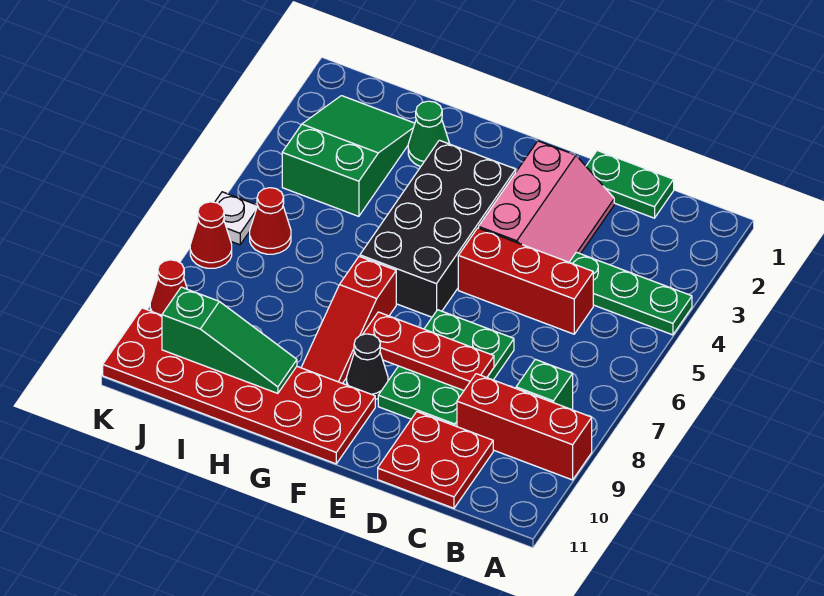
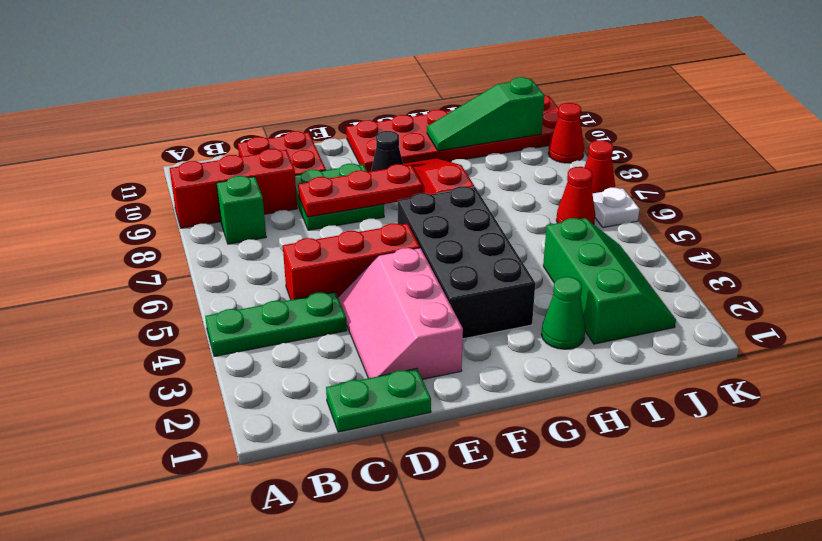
green plate D7:E9 level 1 -> green plate D8:E9 level 1
green slope I2:J4 level 1 top 4 -> green slope I2:J4 level 1 top I

